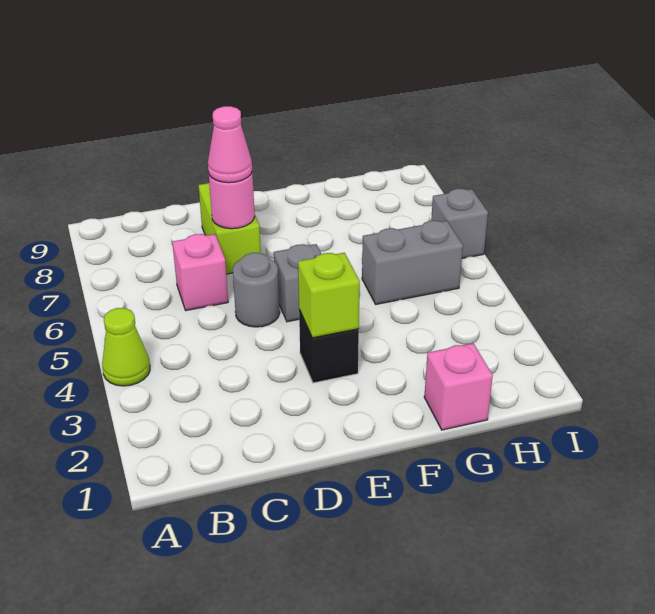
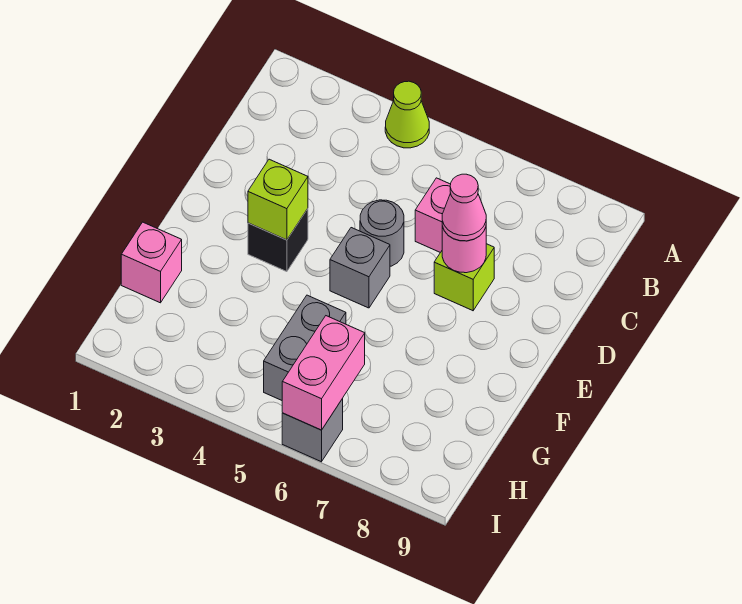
lime brick D7:D8 level 1 -> lime brick D7 level 1
none -> pink brick H6:I6 level 2

